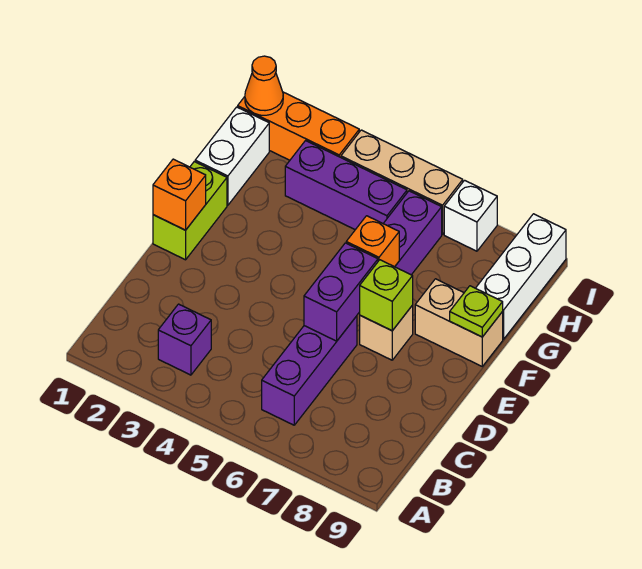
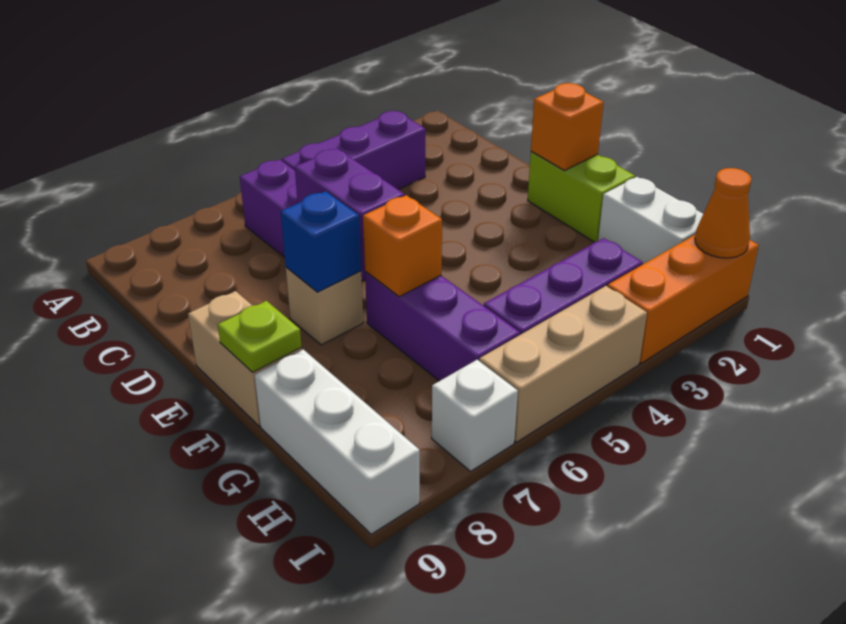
purple brick B3 level 1 -> purple brick B3:B5 level 1
lime brick E7 level 2 -> blue brick E7 level 2
tan brick F8:F9 level 1 -> tan brick E9:F9 level 1

